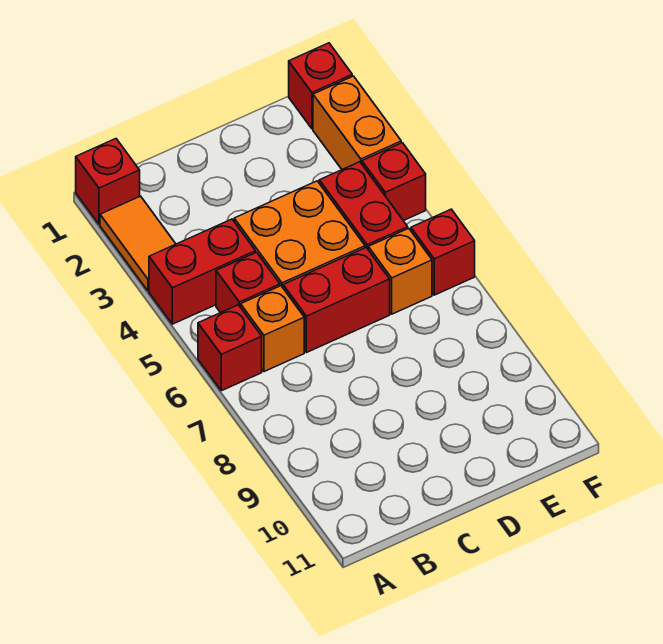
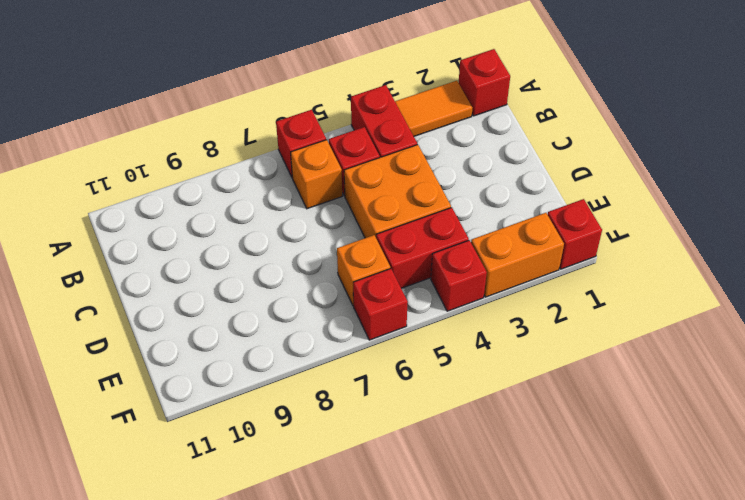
red brick C6:D6 level 1 -> none

